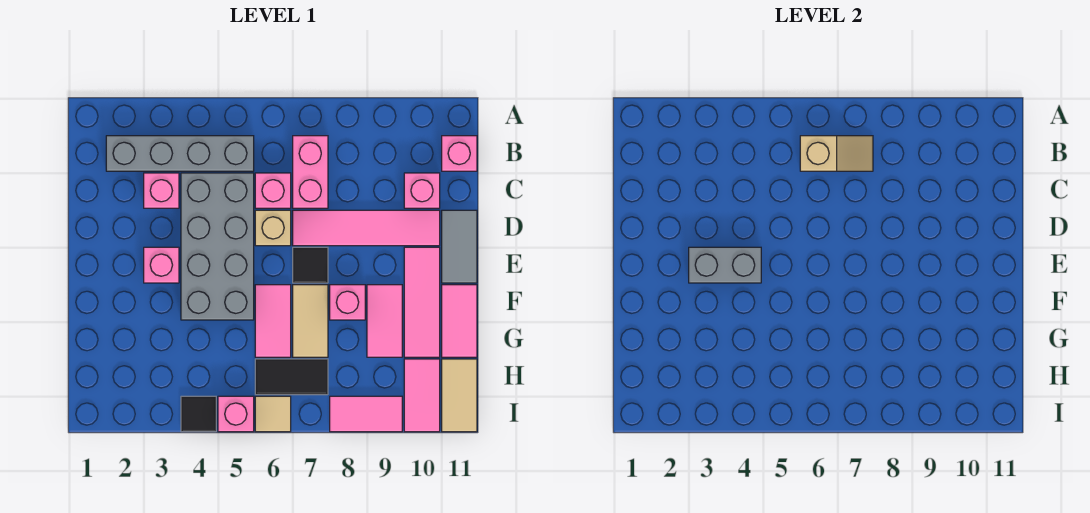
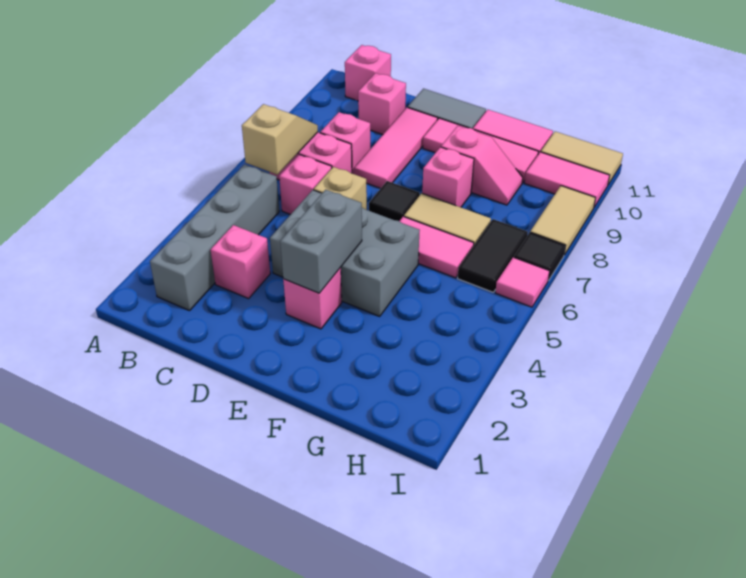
grey brick C4:F5 level 1 -> grey brick D4:F5 level 1
pink tile D7:D10 level 1 -> pink tile D8:D10 level 1
pink tile F9:G9 level 1 -> pink slope F9:G9 level 1 top F
black tile I4 level 1 -> black tile I7 level 1
pink brick I5 level 1 -> pink brick C8 level 1
tan tile I6 level 1 -> pink tile I6 level 1
pink tile I8:I9 level 1 -> tan tile I8:I9 level 1

